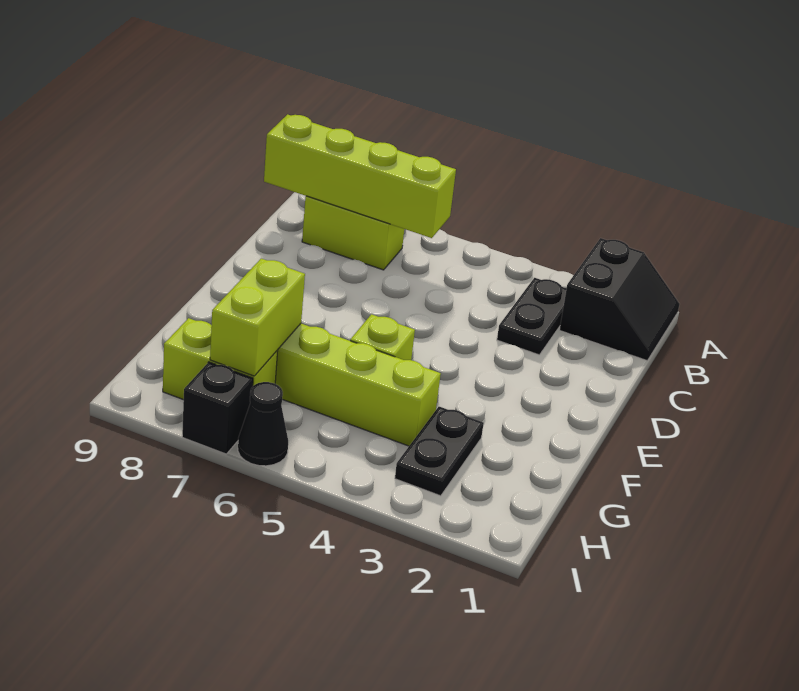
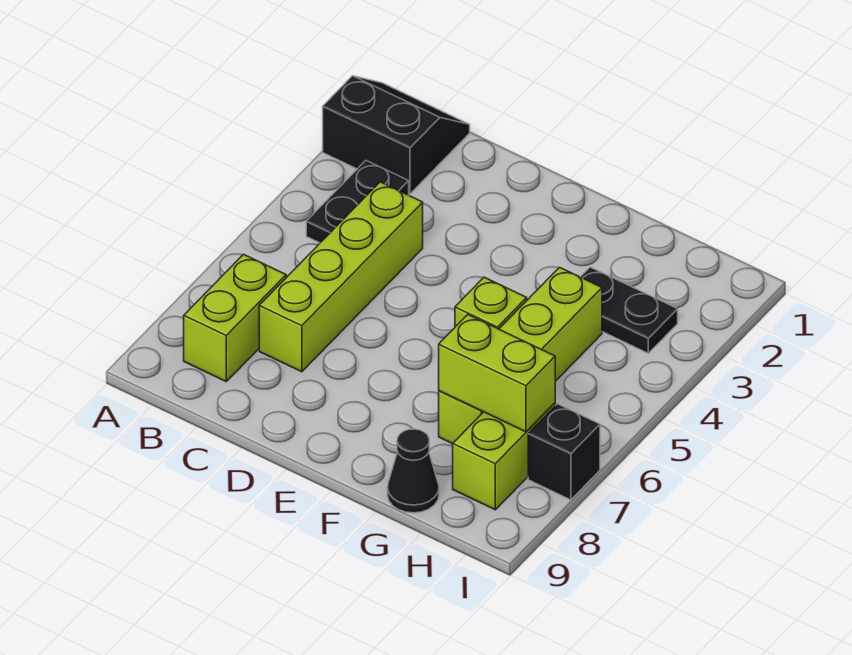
black plate B3:C3 level 1 -> black plate B3:B4 level 1
lime brick B6:B9 level 2 -> lime brick C4:C7 level 1
black cone I6 level 1 -> black cone G9 level 1

